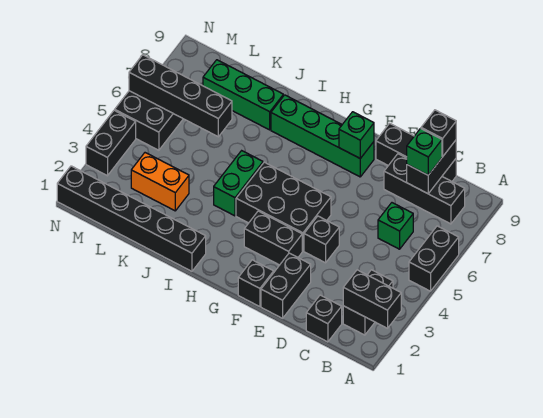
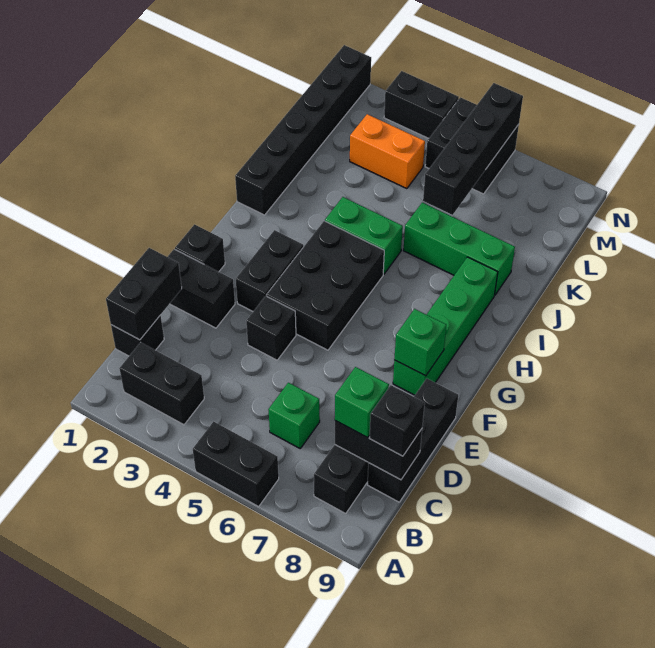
black brick A2:B2 level 2 -> black brick C1:D1 level 2
green brick J8:L8 level 1 -> green brick J6:J8 level 1
orange brick K3:L3 level 1 -> orange brick L3:L4 level 1

